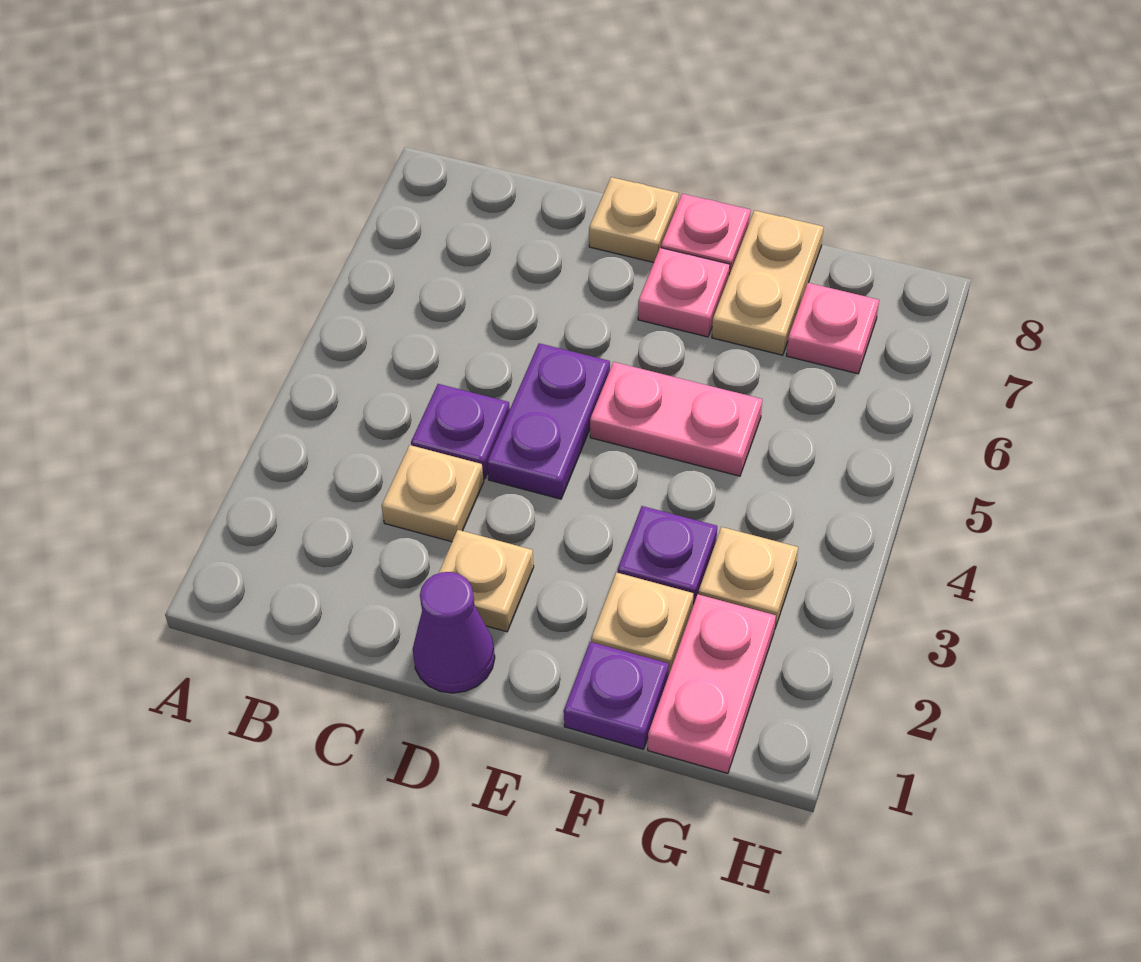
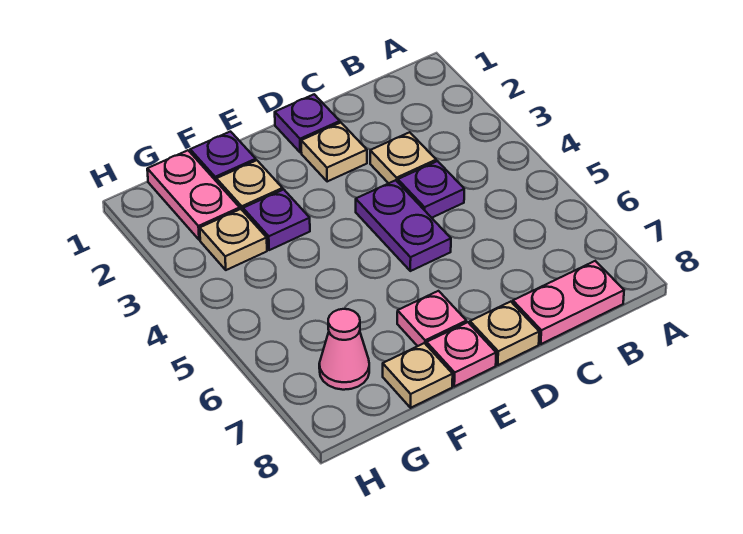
purple cone D1 level 1 -> purple plate D1 level 1
pink plate E5:F5 level 1 -> pink plate B8:C8 level 1
tan plate F7:F8 level 1 -> tan plate F8 level 1
pink plate G7 level 1 -> pink cone G7 level 1

